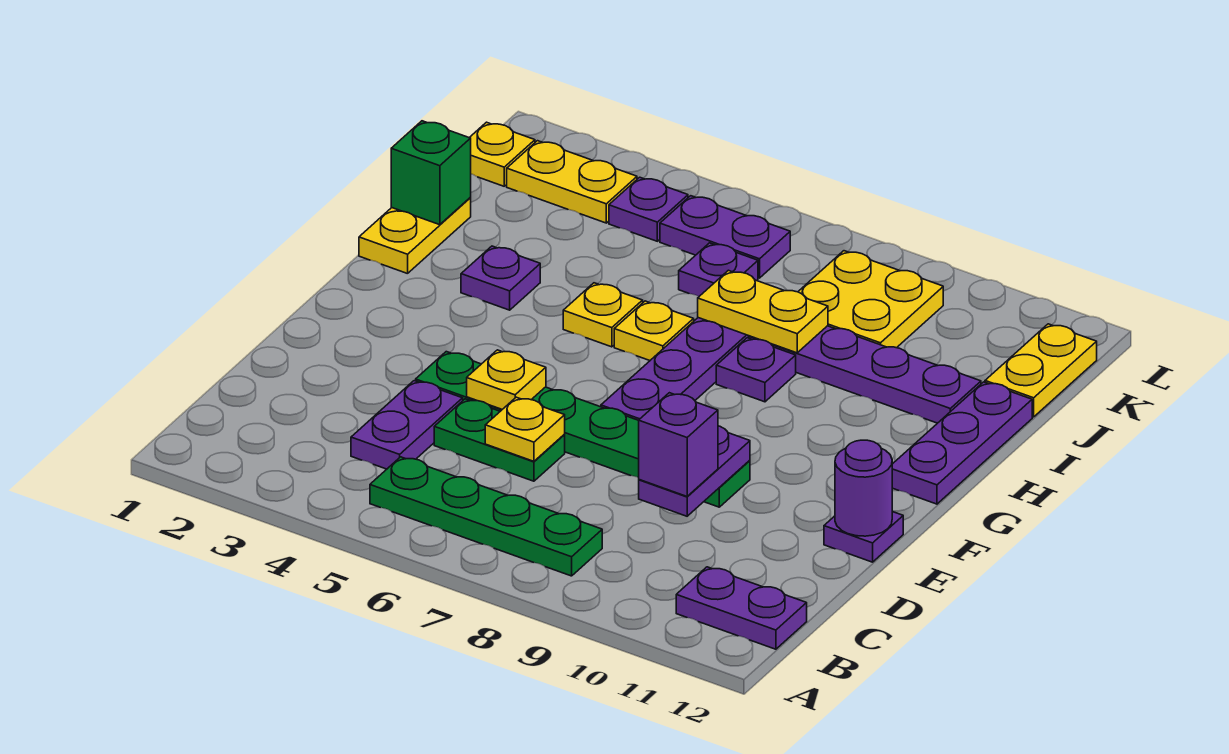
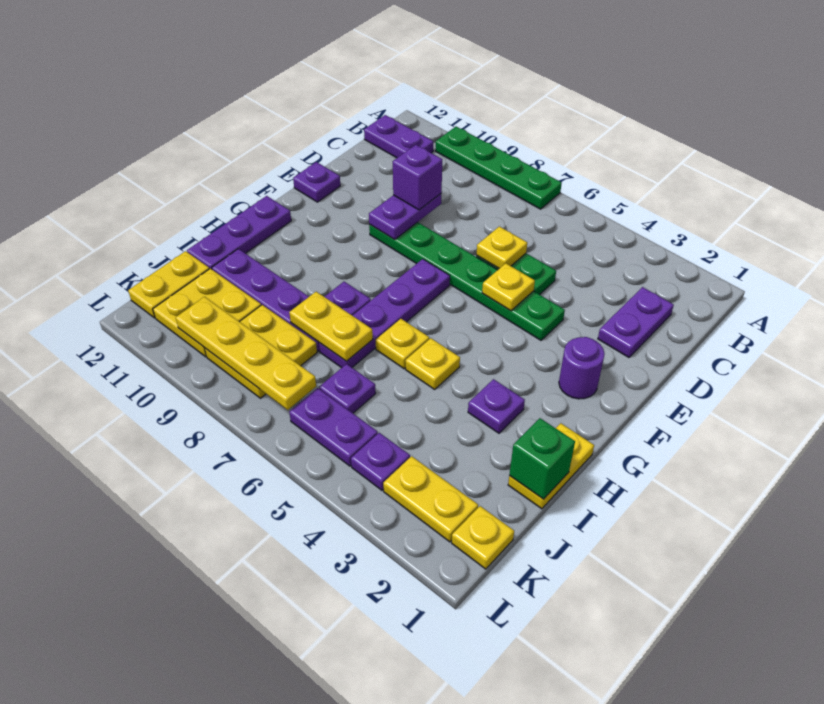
green plate B5:B8 level 1 -> green plate A7:A10 level 1
purple plate C4:D4 level 1 -> purple plate C2:D2 level 1
purple round brick E12 level 2 -> purple round brick F2 level 1
none -> yellow plate J10:K11 level 1
none -> yellow plate K7:K10 level 2

